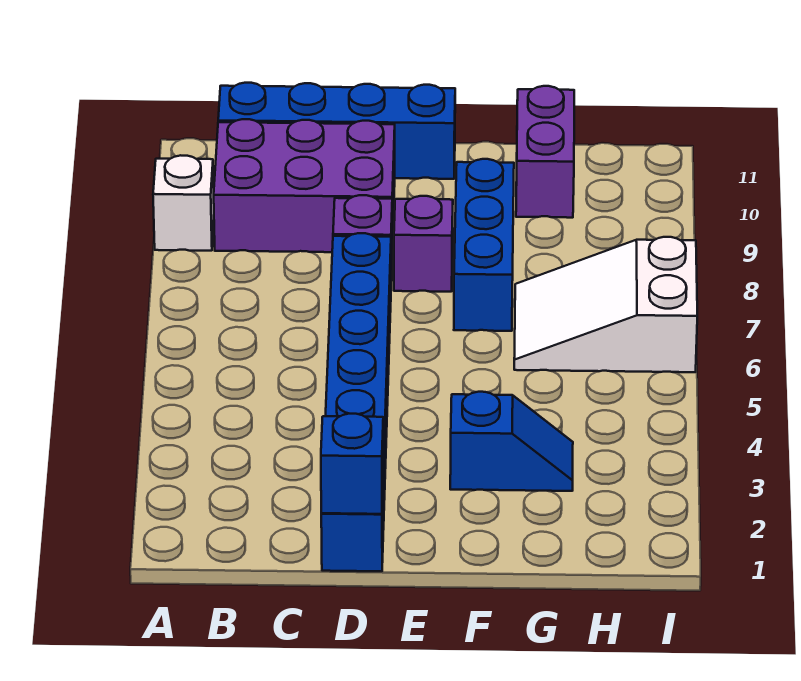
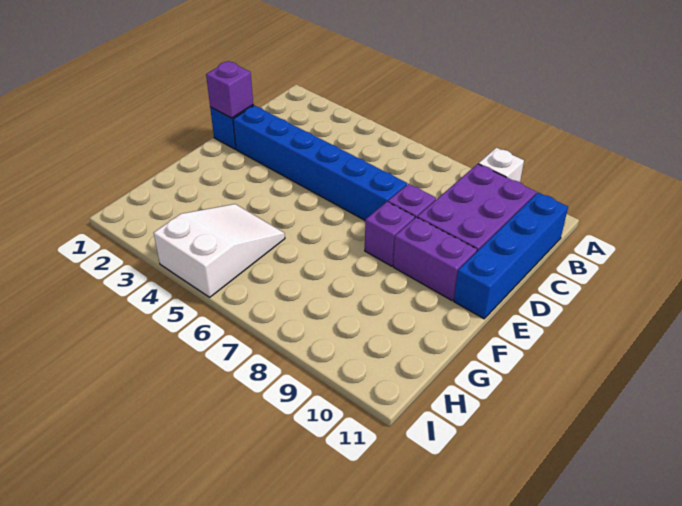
blue brick D1 level 2 -> purple brick D1 level 2
blue slope F3:G3 level 1 top F -> none
blue brick F7:F9 level 1 -> none
white slope G6:I7 level 1 top I -> white slope G4:I5 level 1 top I
purple brick G10:G11 level 1 -> purple brick E9:E10 level 1

